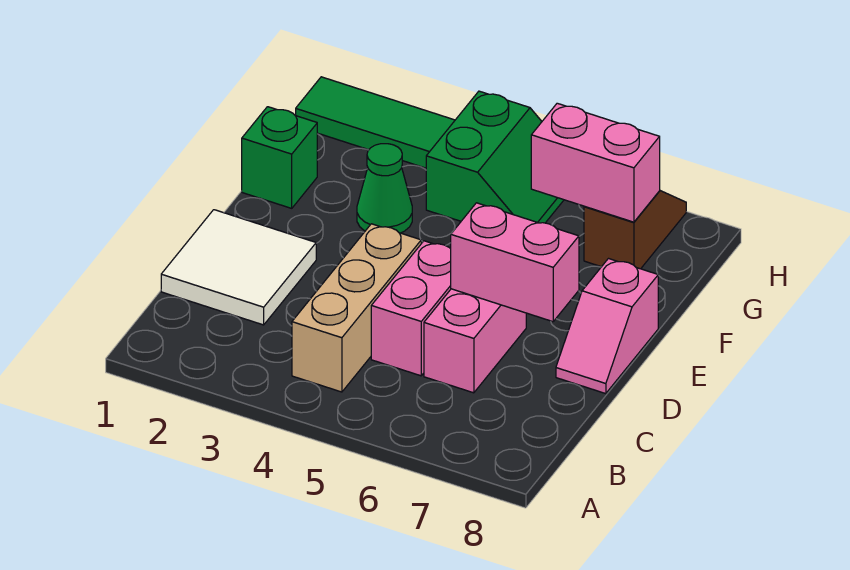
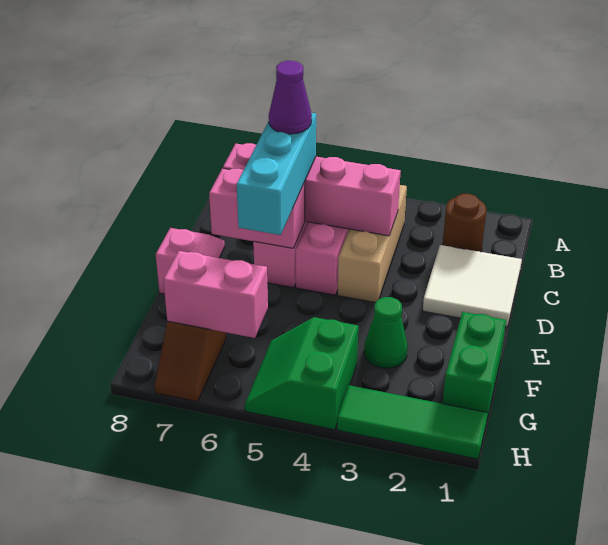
none -> brown round brick B2 level 1
none -> pink brick C4:C7 level 2
none -> cyan brick C6:E6 level 3
none -> purple cone C6 level 4
green brick F1 level 1 -> green brick F1:G1 level 1

